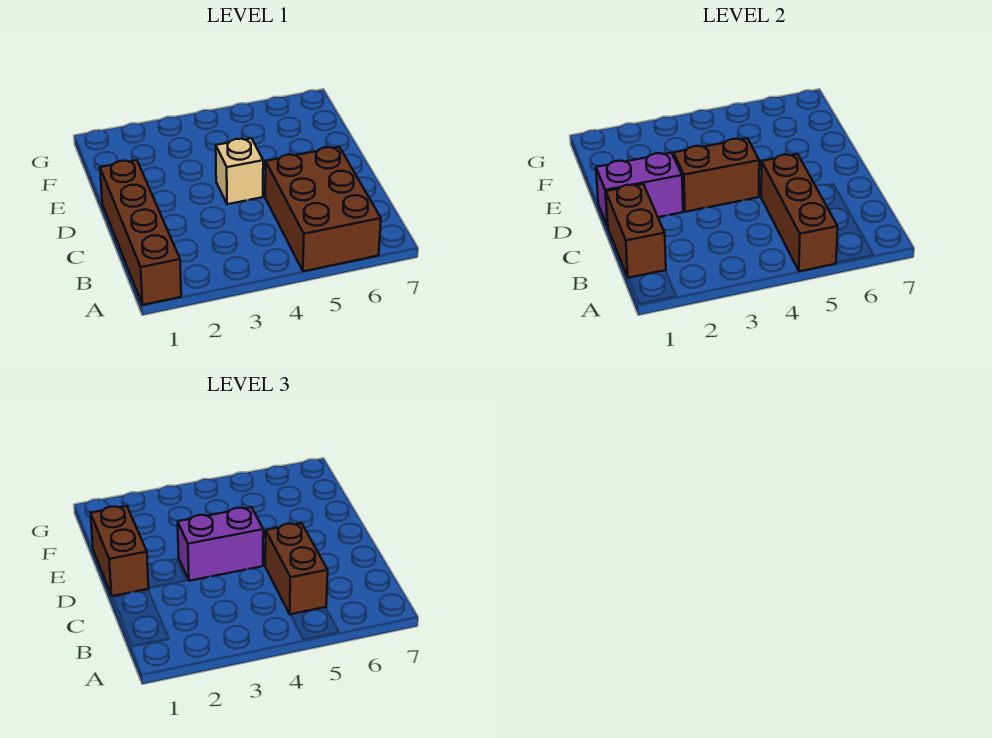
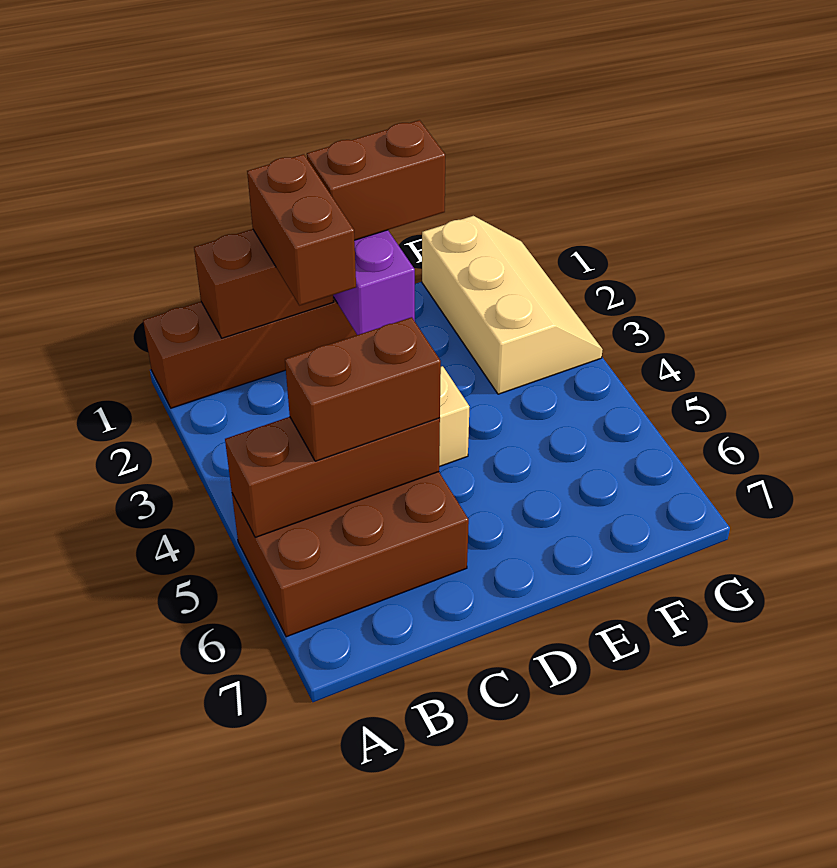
brown brick D3:D4 level 2 -> brown brick C1:C2 level 3
purple brick D3:D4 level 3 -> none
none -> tan slope F1:G3 level 1 top F

